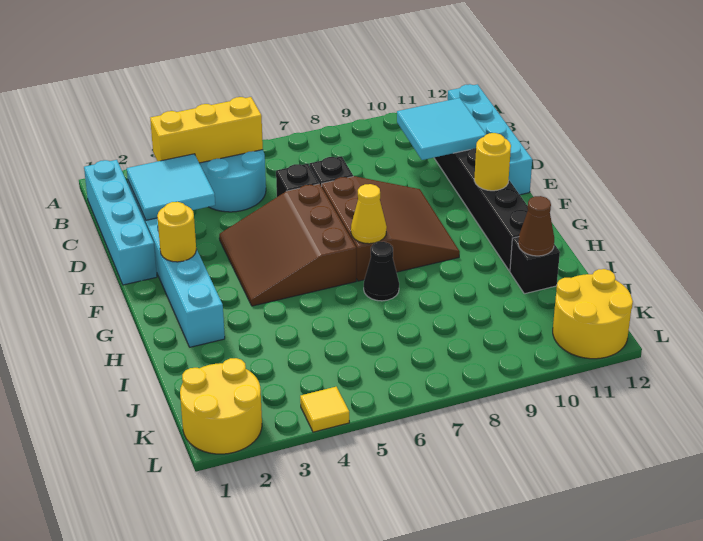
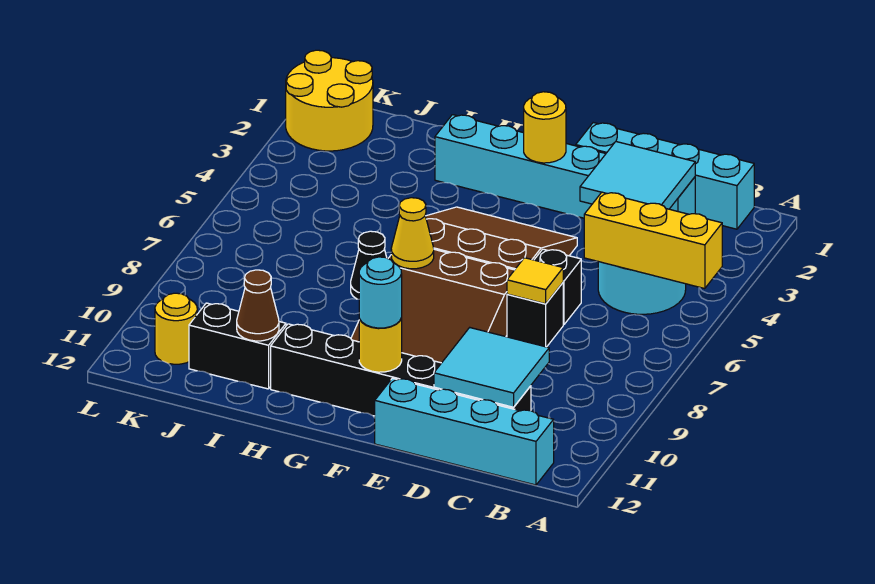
yellow brick B3:B5 level 2 -> yellow brick A5:C5 level 2
none -> cyan round brick F11 level 3
black brick I11 level 1 -> black brick I11:J11 level 1
yellow round brick K11:L12 level 1 -> yellow round brick K11 level 1
yellow tile L4 level 1 -> yellow tile D7 level 2

